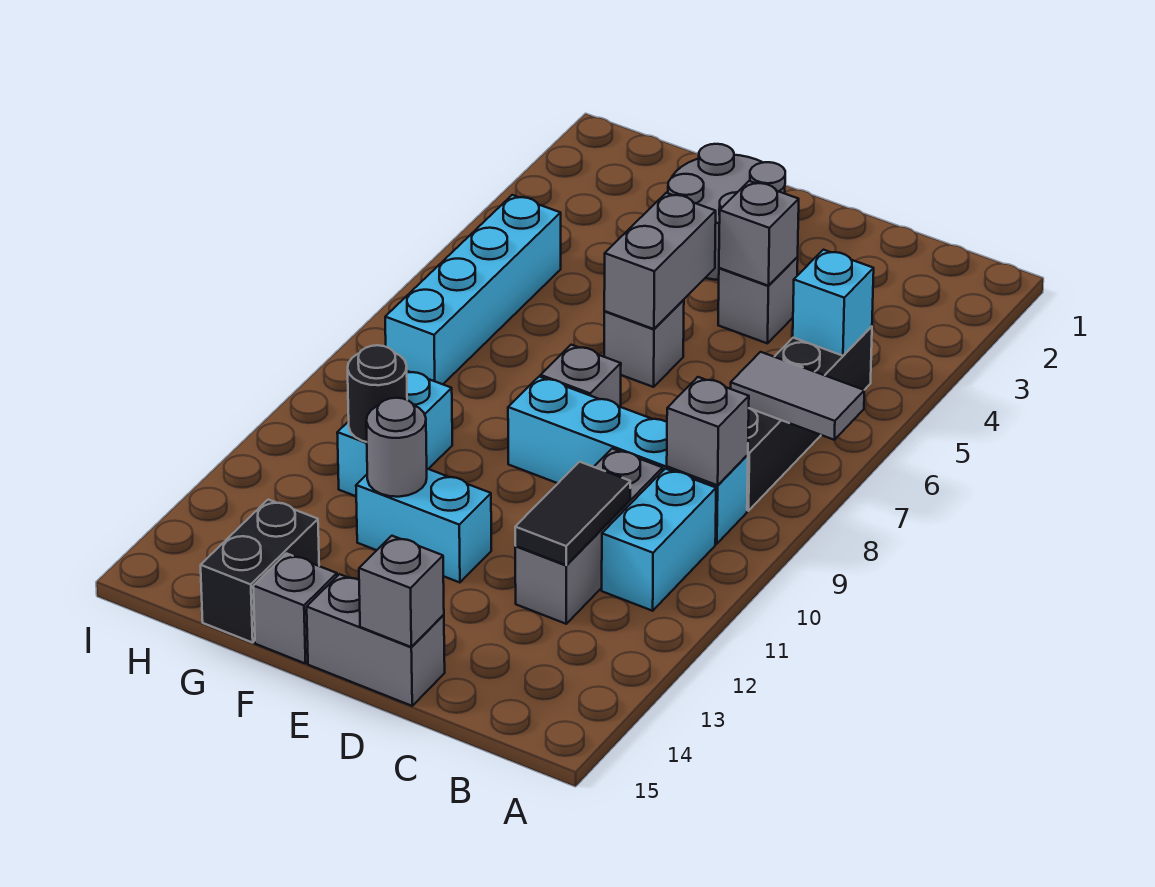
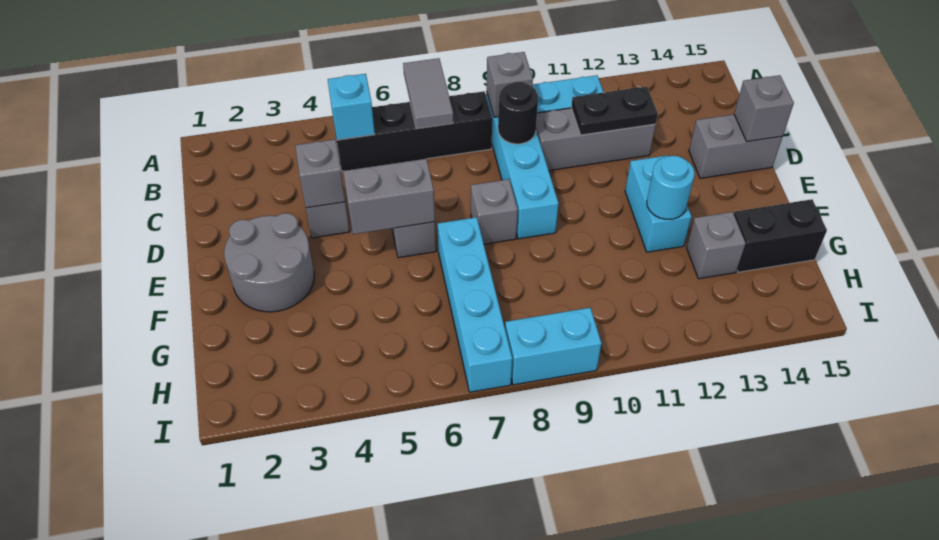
black tile C11:C12 level 2 -> black plate C11:C12 level 2
grey brick D15:E15 level 1 -> grey brick D14:D15 level 1
grey round brick F12 level 2 -> cyan round brick F12 level 2
grey brick F15 level 1 -> grey brick G13 level 1
cyan brick G10:G11 level 1 -> cyan brick I8:I9 level 1
black round brick G11 level 2 -> black round brick C9 level 2
cyan brick H5:H8 level 1 -> cyan brick F7:I7 level 1

